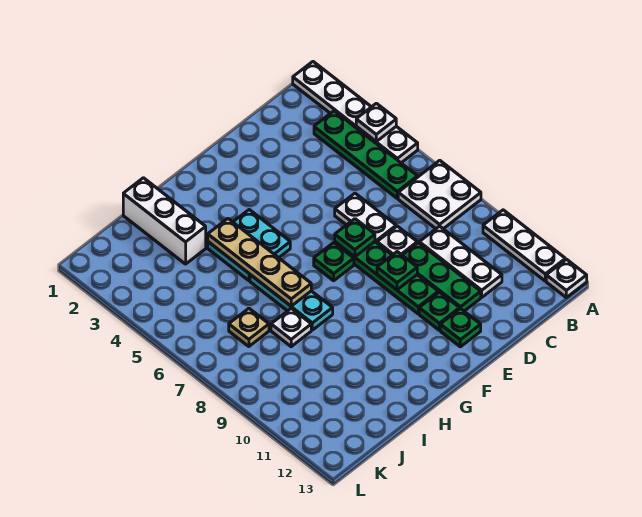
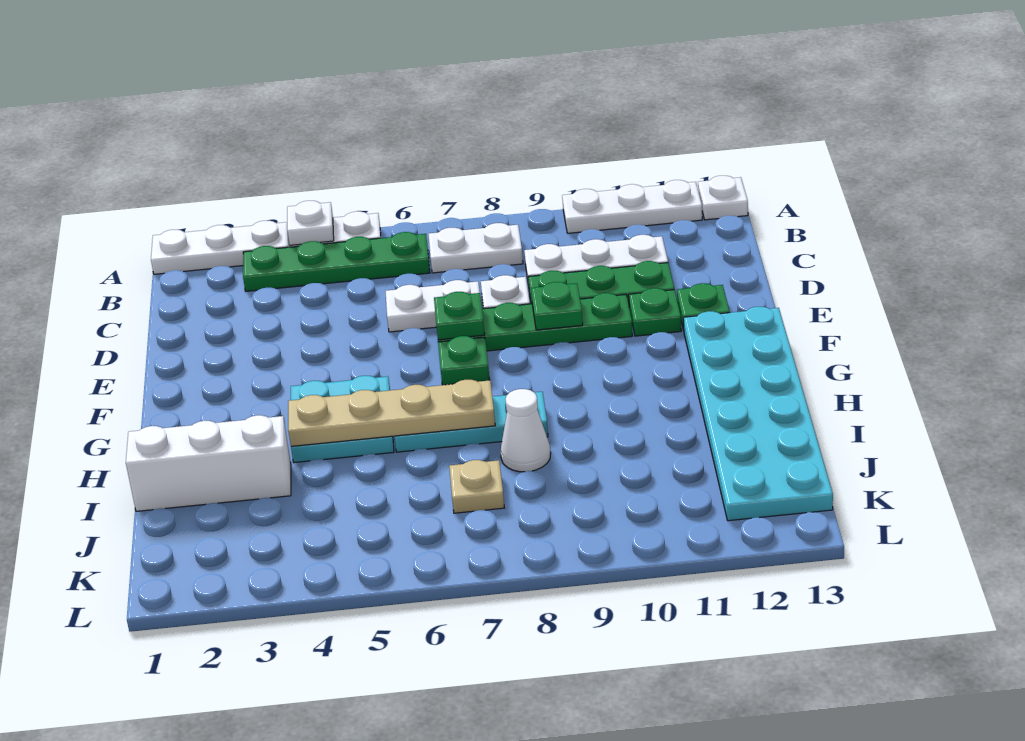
white plate A7:B8 level 1 -> white plate B7:B8 level 1
none -> cyan plate F12:K13 level 1
white plate I8 level 1 -> white cone I8 level 1

